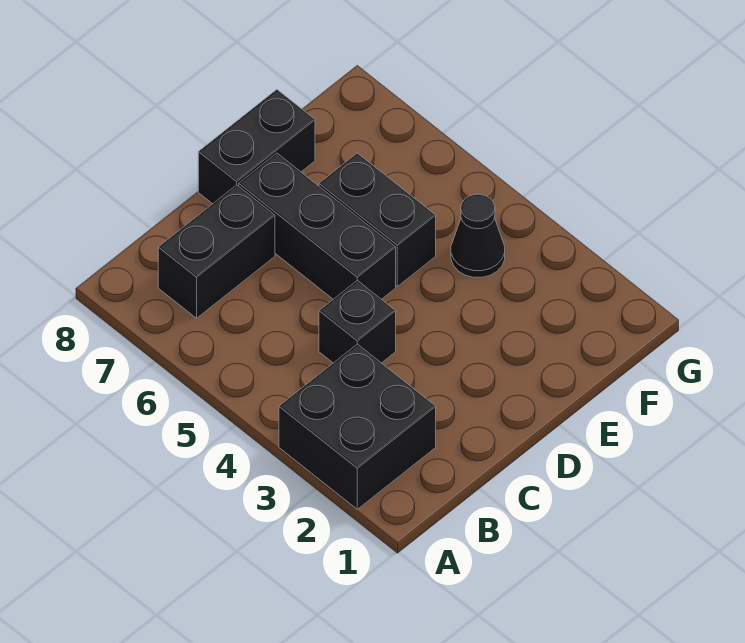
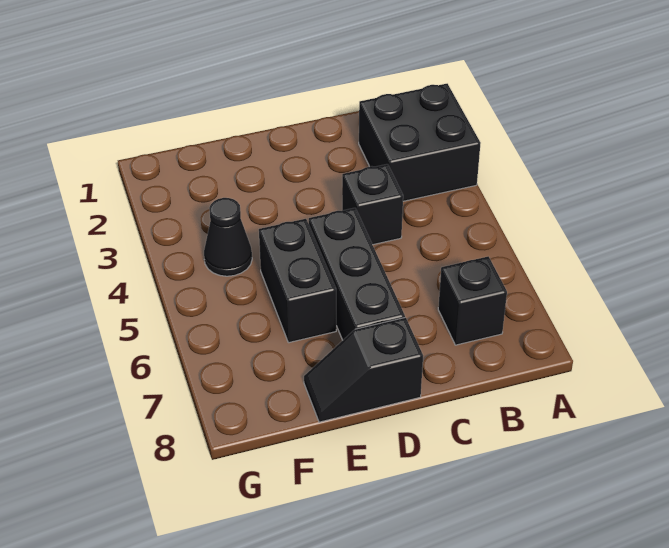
black brick B7:C7 level 1 -> black brick B7 level 1
black brick D8:E8 level 1 -> black slope D8:E8 level 1 top D

